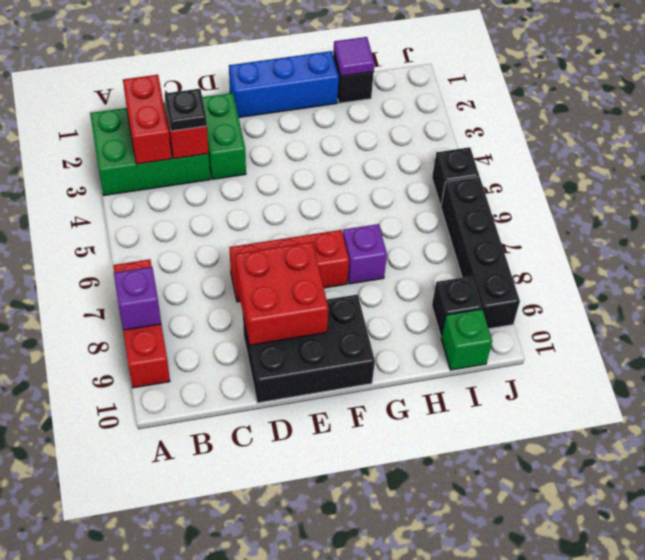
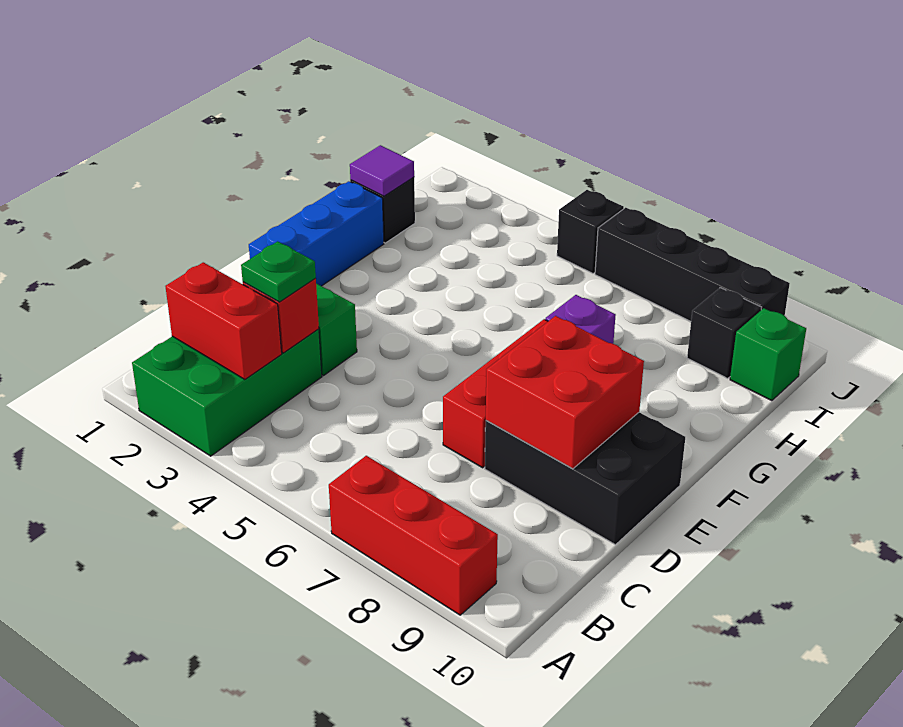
purple brick A8 level 2 -> none
black plate C3 level 3 -> green plate C3 level 3
black brick D9:F10 level 1 -> black brick D8:E10 level 1

